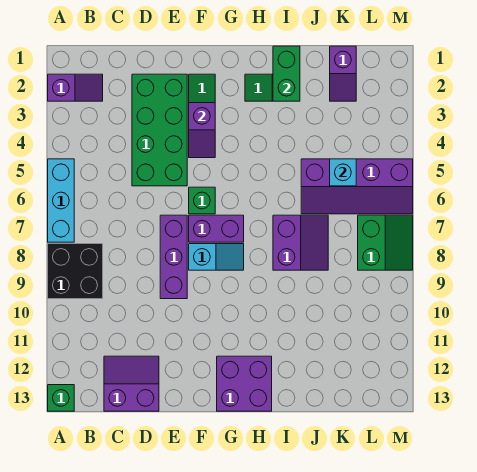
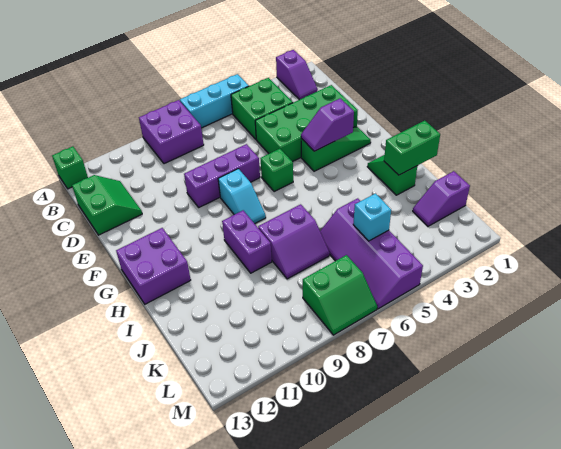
black brick A8:B9 level 1 -> purple brick A8:B9 level 1
none -> green brick B4:C5 level 1
purple slope C12:D13 level 1 top 13 -> green slope C12:D13 level 1 top 13
purple brick F7:G7 level 1 -> purple brick H9:I9 level 1

